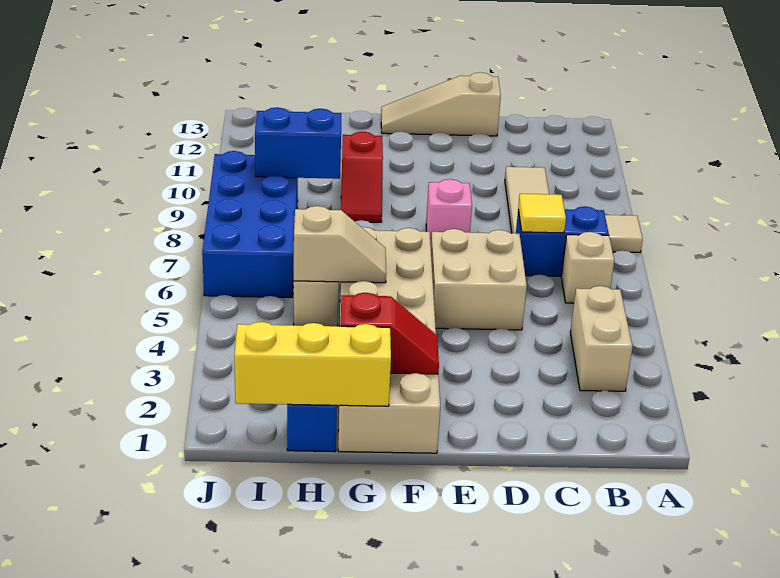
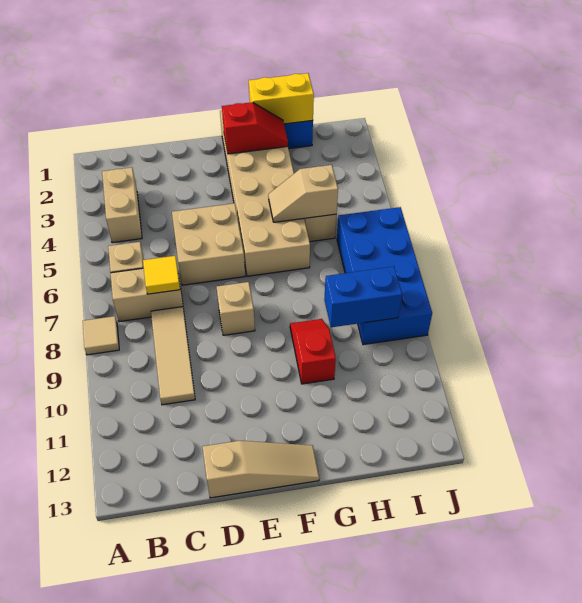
blue brick B7:C7 level 1 -> tan brick B7:C7 level 1
pink brick E8 level 1 -> tan brick E8 level 1
red slope F2:G2 level 2 top G -> red slope F2:G2 level 2 top F
yellow brick G1:I1 level 2 -> yellow brick G1:H1 level 2

